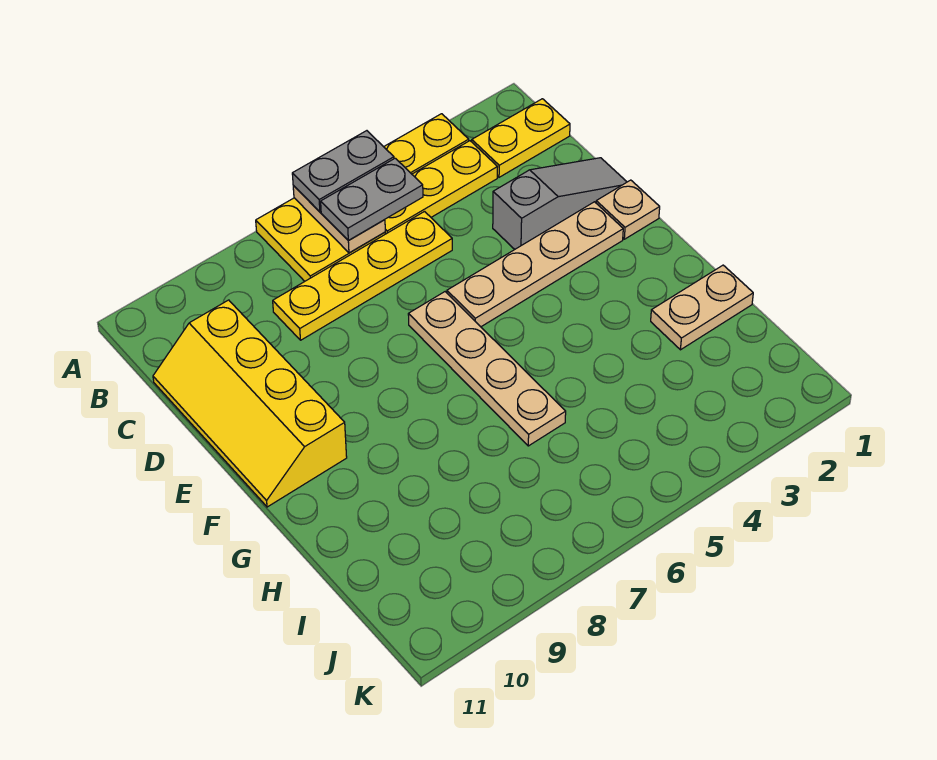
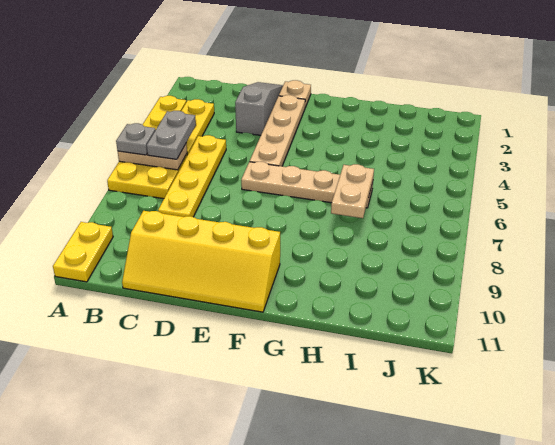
grey plate A5:A6 level 3 -> grey plate A6 level 3
yellow plate B1:B2 level 1 -> yellow plate A10:A11 level 1
tan plate H1:H2 level 1 -> tan plate H6:H7 level 2

